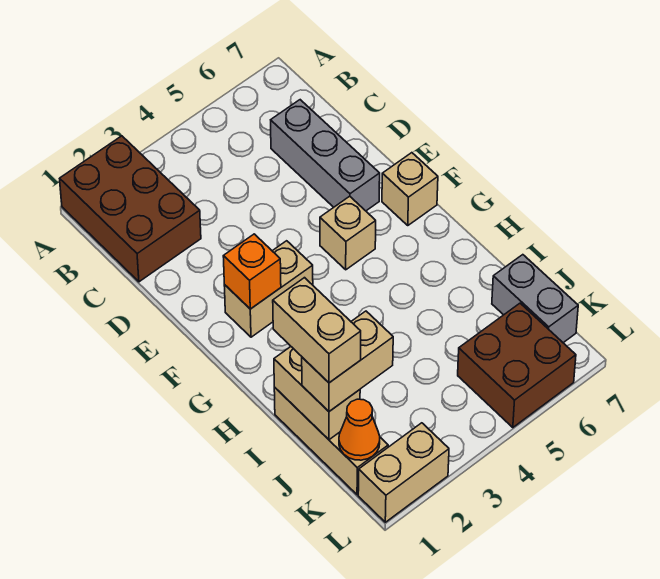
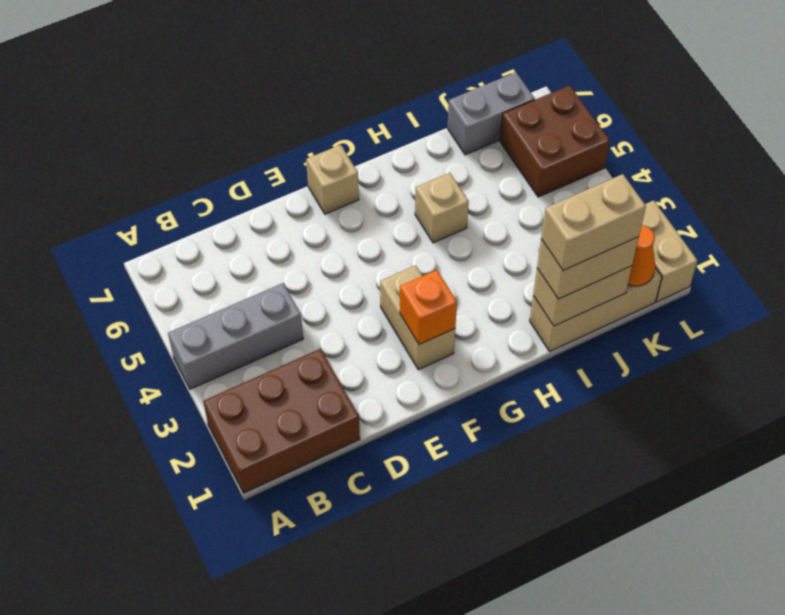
grey brick C6:E6 level 1 -> grey brick A4:C4 level 1
tan brick F5 level 1 -> tan brick H5 level 1
tan brick J1:J2 level 3 -> tan brick I1:J1 level 3

